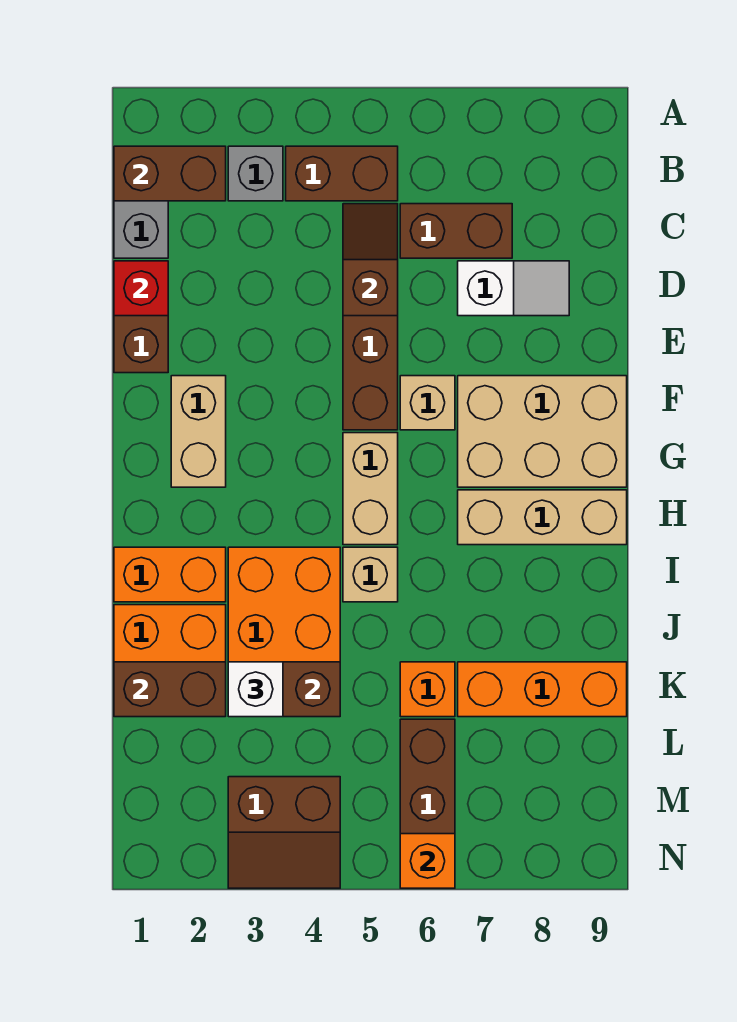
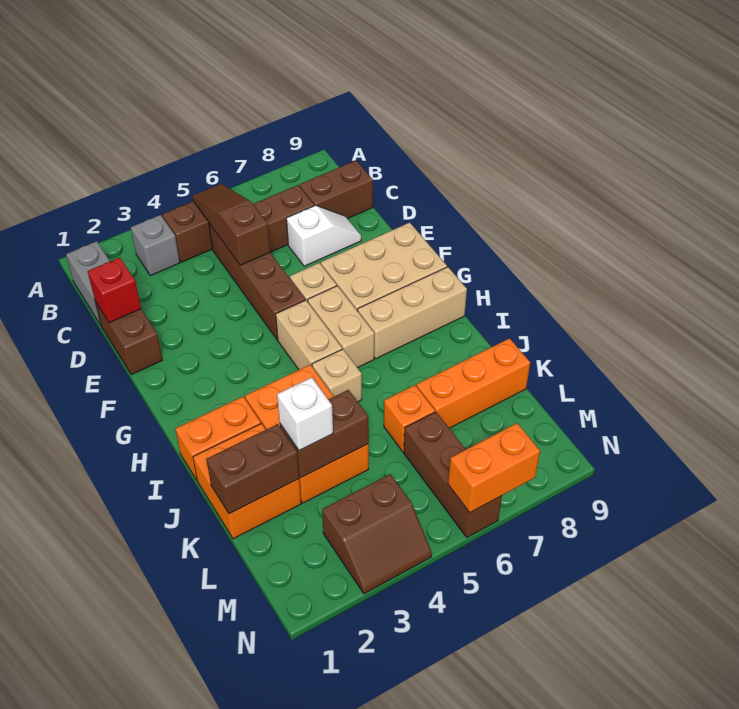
brown brick B1:B2 level 2 -> brown brick C8:C9 level 1
brown slope C5:D5 level 2 top D -> brown slope B5:D5 level 2 top D
tan brick F2:G2 level 1 -> tan brick G6:H6 level 1
orange brick N6 level 2 -> orange brick N6:N7 level 2

